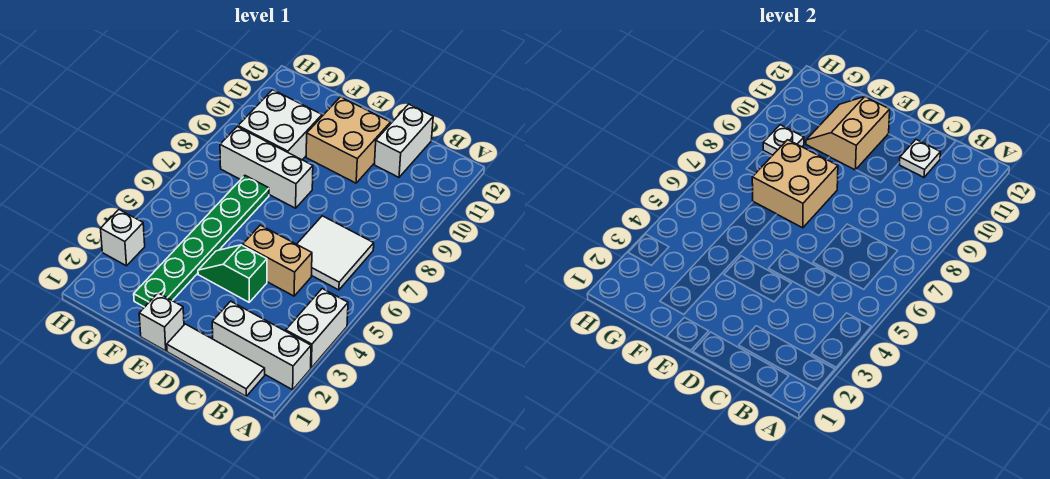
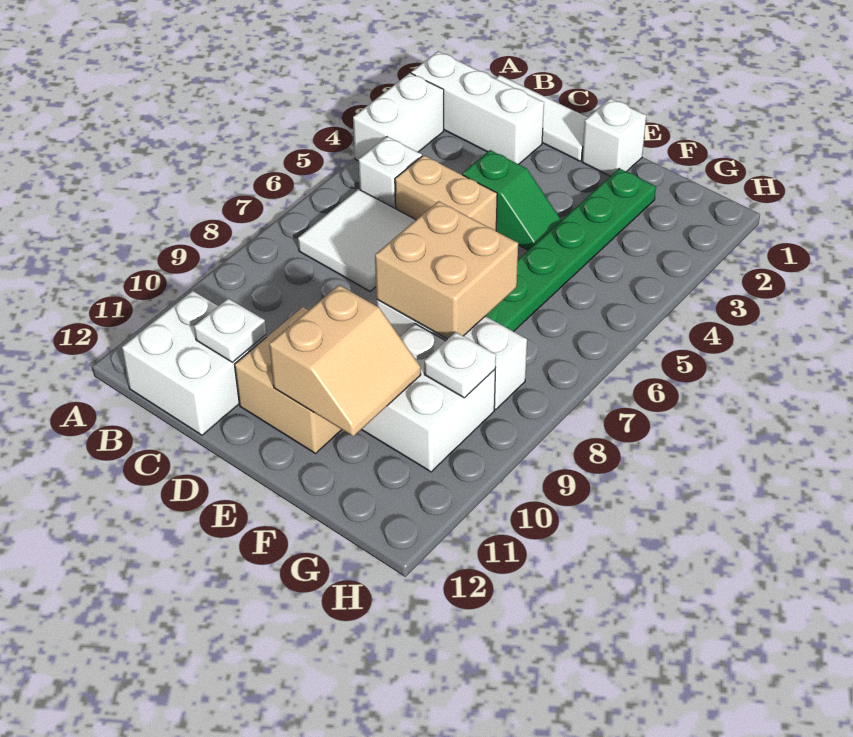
white brick C11:C12 level 1 -> white brick B11:C12 level 1
white brick H3 level 1 -> white brick B5 level 1

